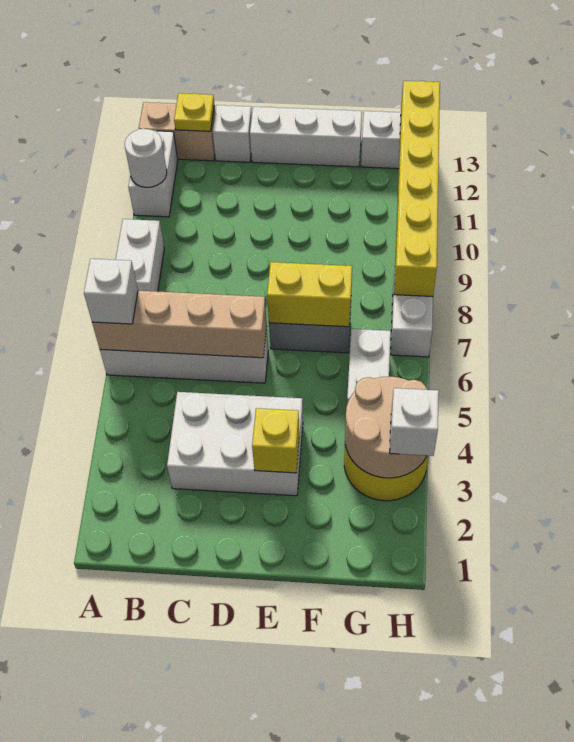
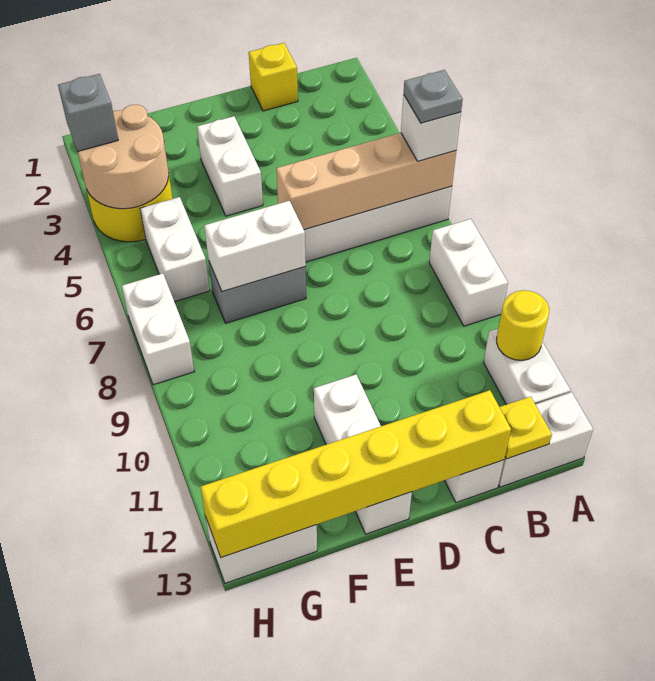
none -> grey plate A6 level 4
white round brick A11 level 2 -> yellow round brick A11 level 2
tan brick A13:B13 level 1 -> white brick A13:B13 level 1
white brick C3:E4 level 1 -> white brick E3:E4 level 1
white brick D13:F13 level 1 -> white brick E11:E13 level 1
yellow brick E3 level 2 -> yellow brick C1 level 1
yellow brick E7:F7 level 2 -> white brick E7:F7 level 2
white brick H3 level 3 -> grey brick H3 level 3
yellow brick H8:H13 level 2 -> yellow brick C13:H13 level 2

